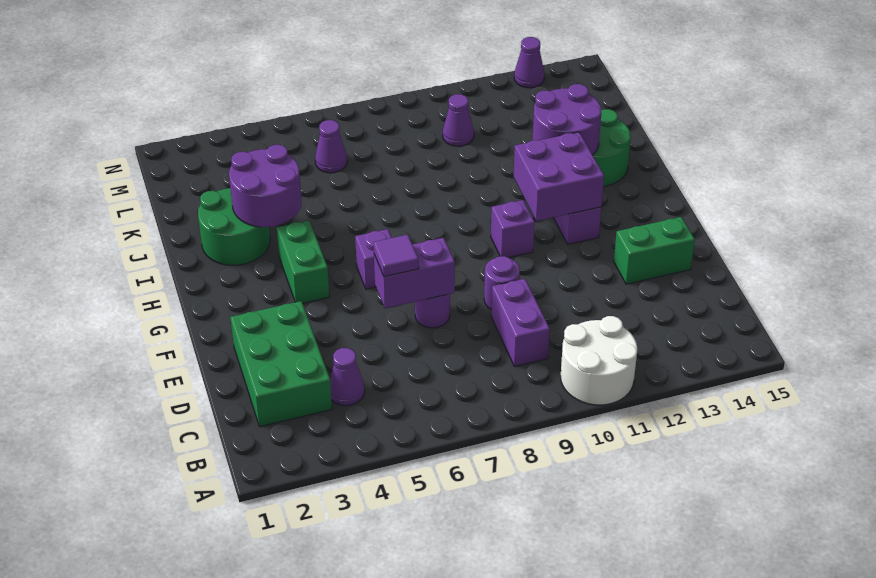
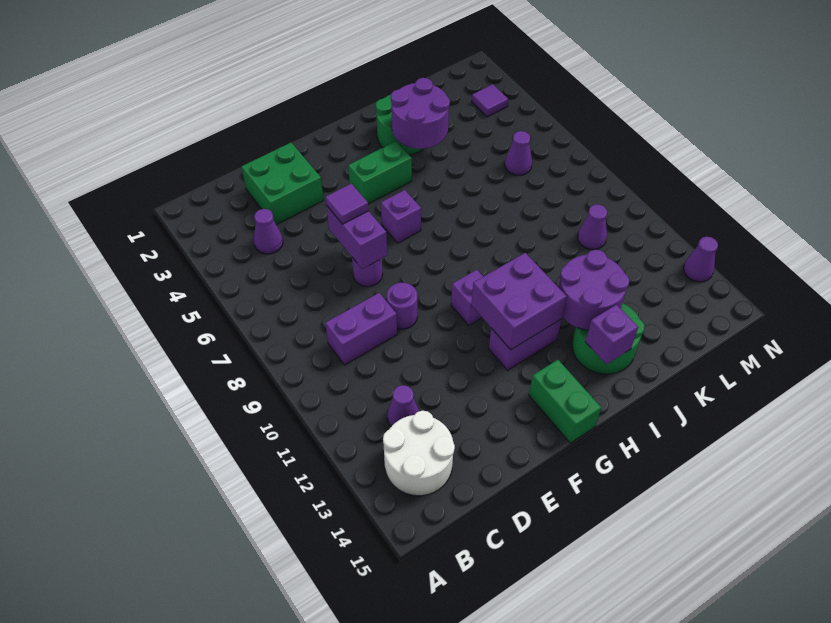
white round brick A10:B11 level 1 -> white round brick B13:C14 level 1
green brick C2:E3 level 1 -> green brick D2:E3 level 1
none -> purple cone C12 level 1
green brick E13:E14 level 1 -> green brick G14:G15 level 1
none -> purple brick I14 level 2
none -> purple tile M3 level 1

